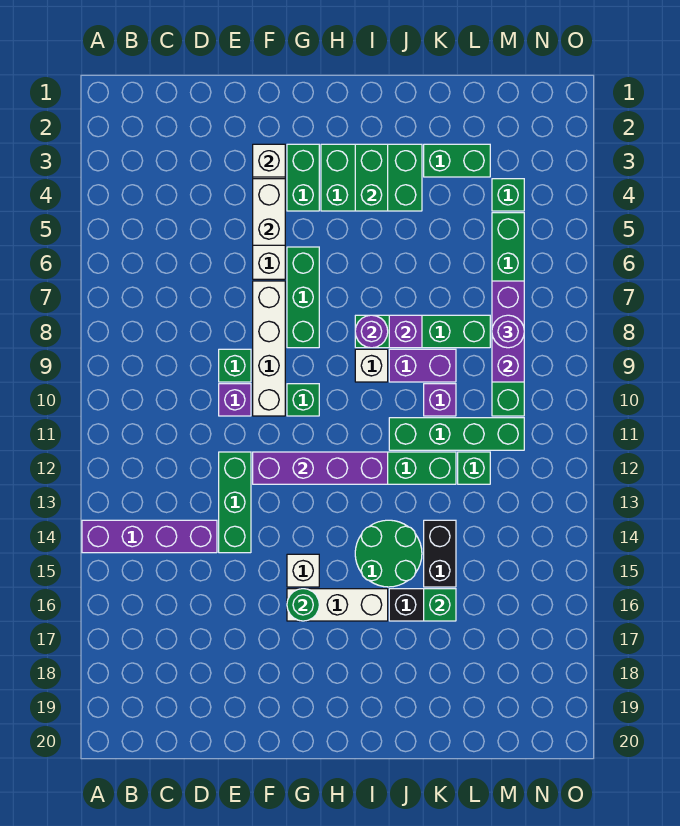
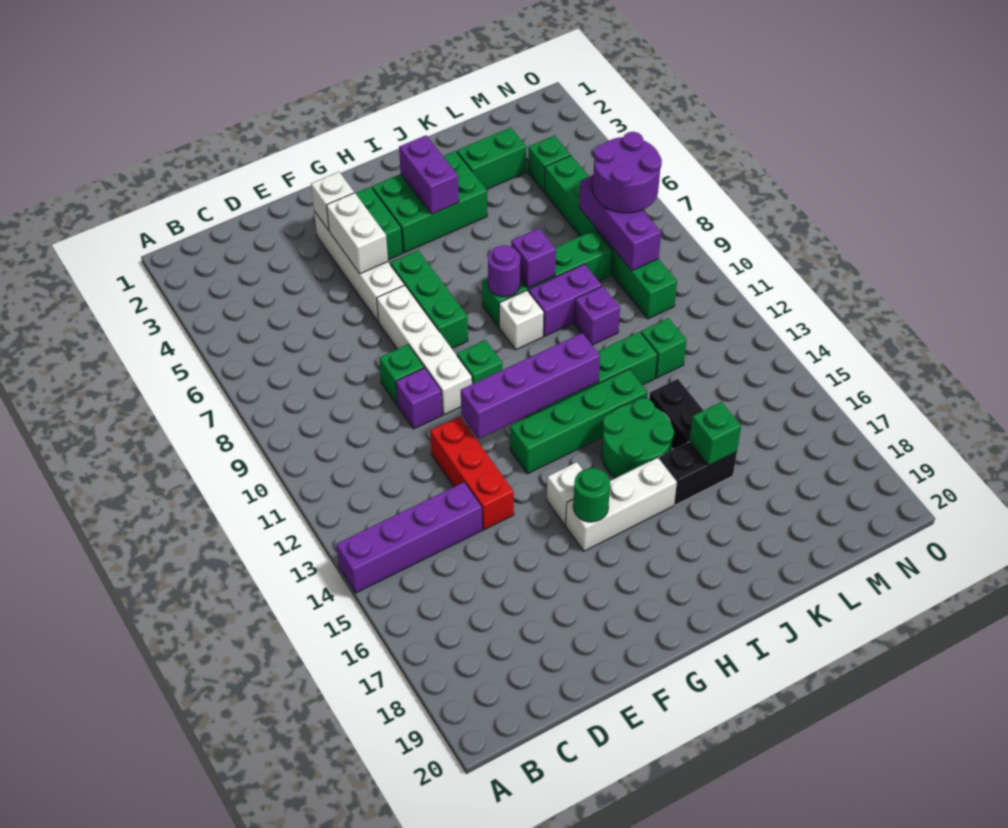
green brick E12:E14 level 1 -> red brick E12:E14 level 1
green brick I3:I4 level 2 -> purple brick I3:I4 level 2
green brick J11:M11 level 1 -> green brick G13:J13 level 1
purple round brick M8 level 3 -> purple round brick M7:N8 level 3

